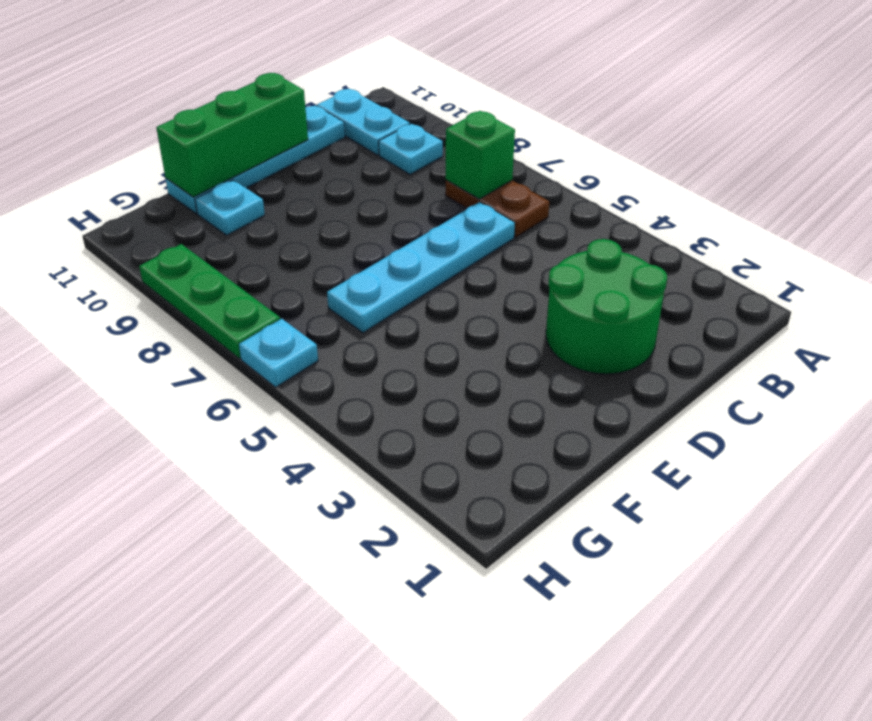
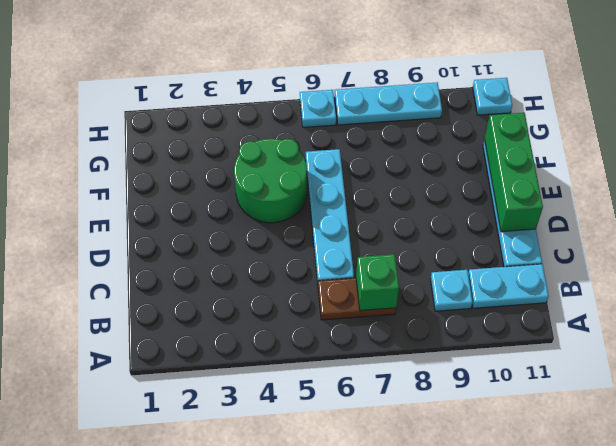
green round brick C2:D3 level 1 -> green round brick E4:F5 level 1
cyan plate F10 level 1 -> cyan plate H11 level 1
green plate H7:H9 level 1 -> cyan plate H7:H9 level 1

